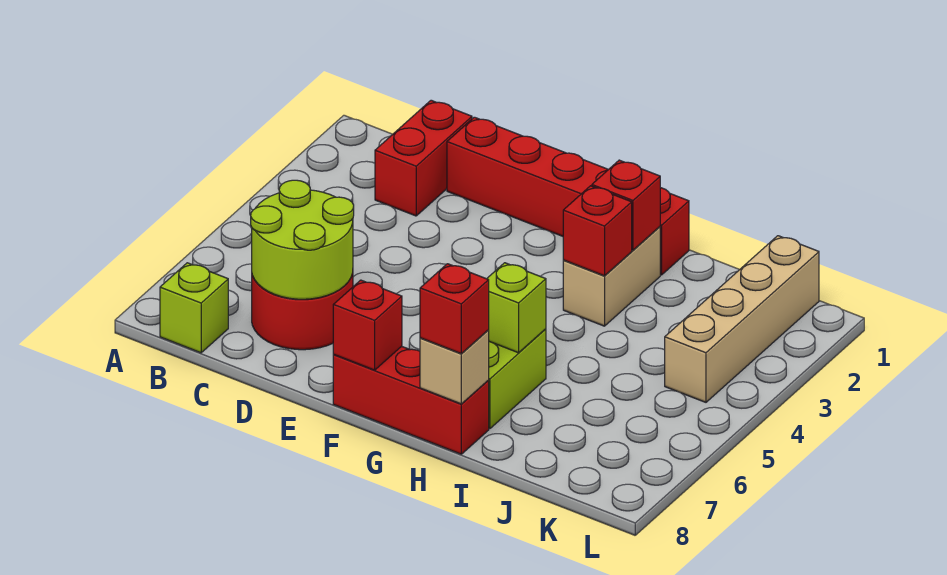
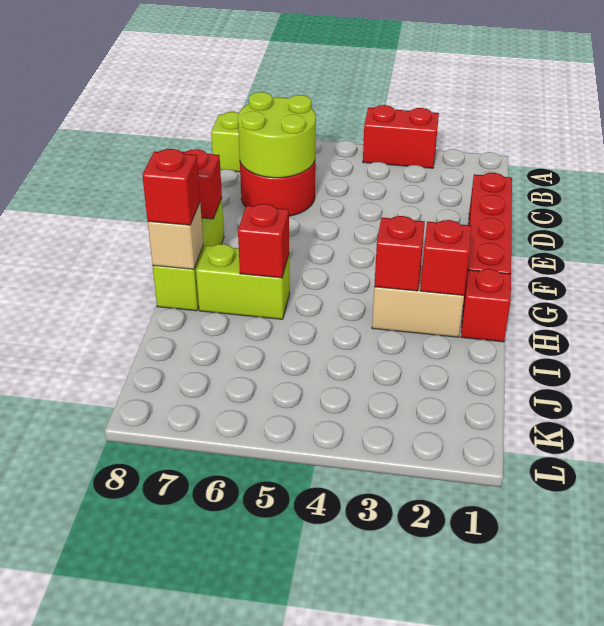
red brick C1:C2 level 1 -> red brick A3:A4 level 1
red brick F8:H8 level 1 -> lime brick F8:H8 level 1
lime brick H6 level 2 -> red brick H6 level 2
tan brick K1:K4 level 1 -> none

